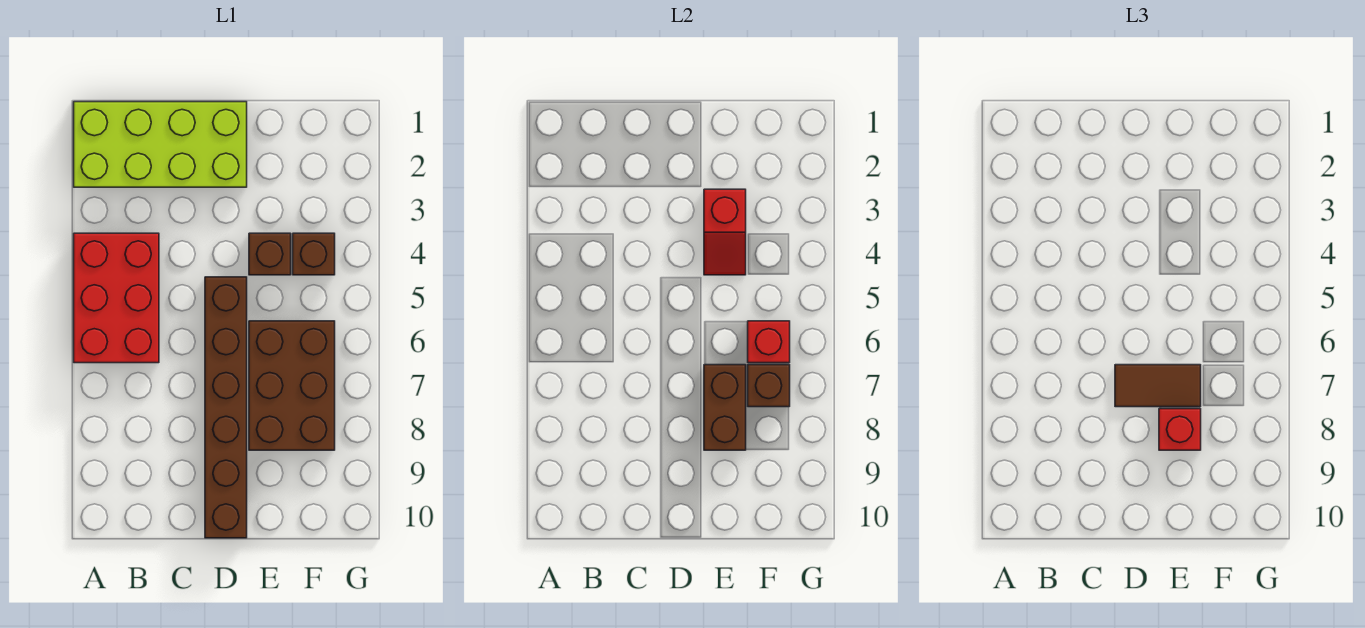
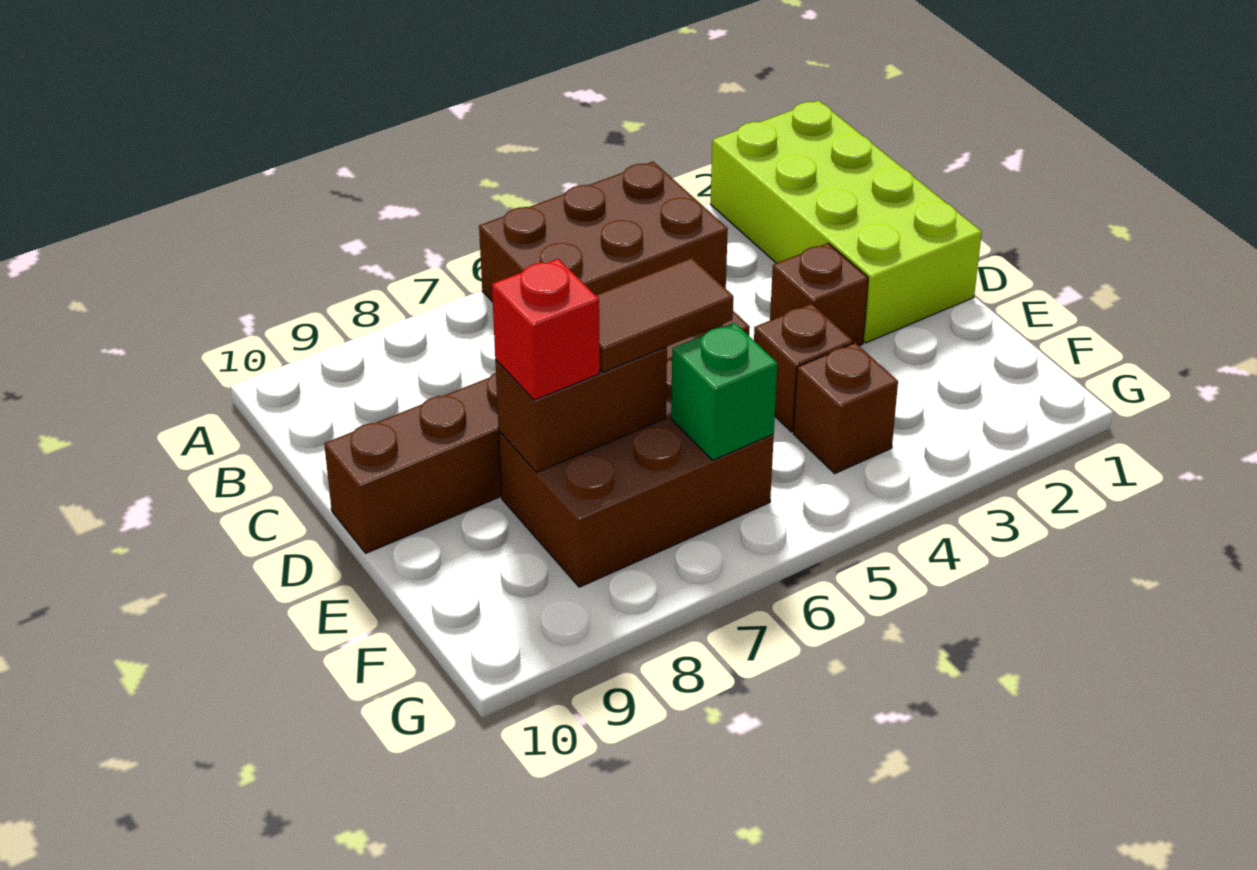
red brick A4:B6 level 1 -> brown brick A4:B6 level 1
brown tile D7:E7 level 3 -> brown tile E6:E7 level 3
red slope E3:E4 level 2 top 3 -> none
red brick F6 level 2 -> green brick F6 level 2
brown brick F7 level 2 -> brown brick D3 level 1

